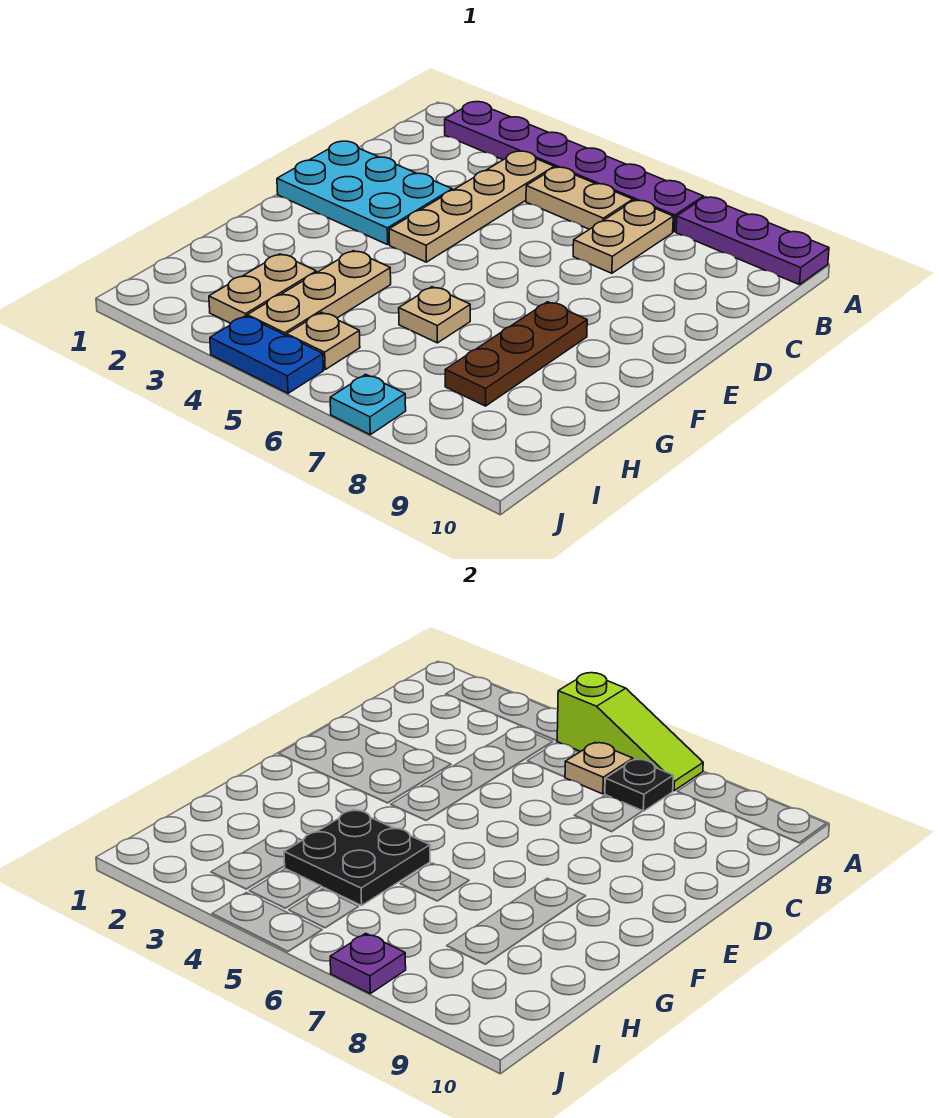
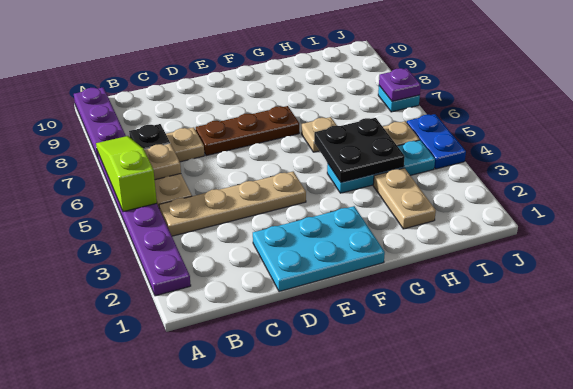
cyan plate D1:E3 level 1 -> cyan plate D1:F2 level 1
brown plate F8:H8 level 1 -> brown plate D7:F7 level 1
tan plate G4:I4 level 1 -> cyan plate G4:I4 level 1
tan plate H3:I3 level 1 -> tan plate H2:H3 level 1

